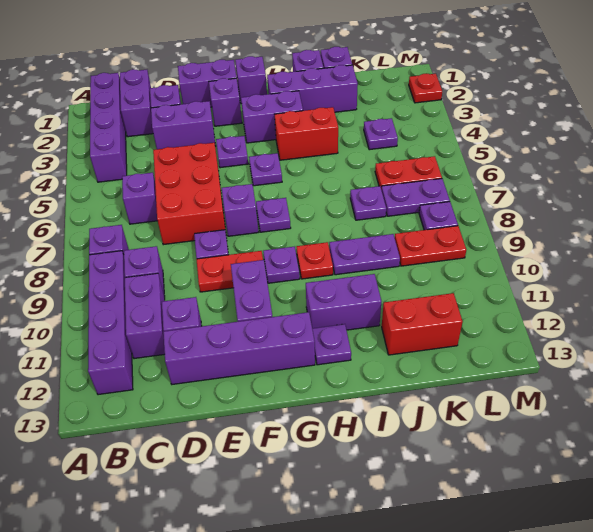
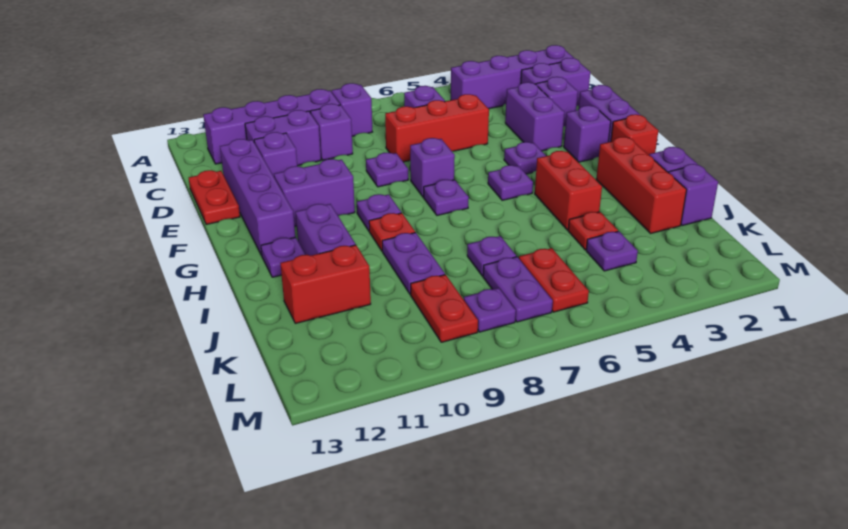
red brick D5:E7 level 1 -> red brick D5:D7 level 1
red plate E9:F9 level 1 -> red plate D13:E13 level 1
purple brick G1 level 1 -> red brick G1 level 1
purple brick G3:H3 level 1 -> none
purple brick H2:J2 level 1 -> red brick H2:J2 level 1
red brick J12:K12 level 1 -> red brick J11:J12 level 1
red plate M2 level 1 -> red plate J4 level 1

